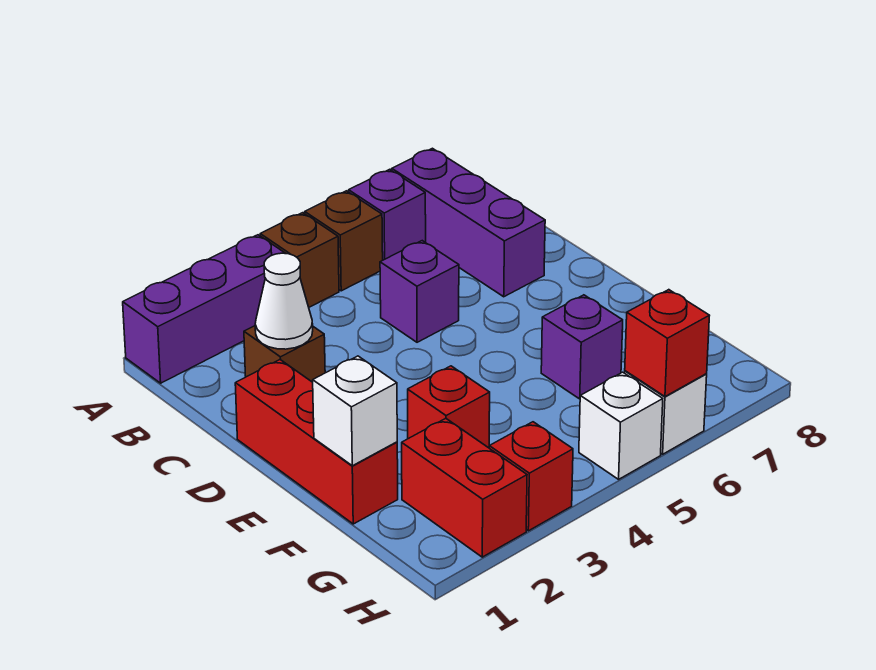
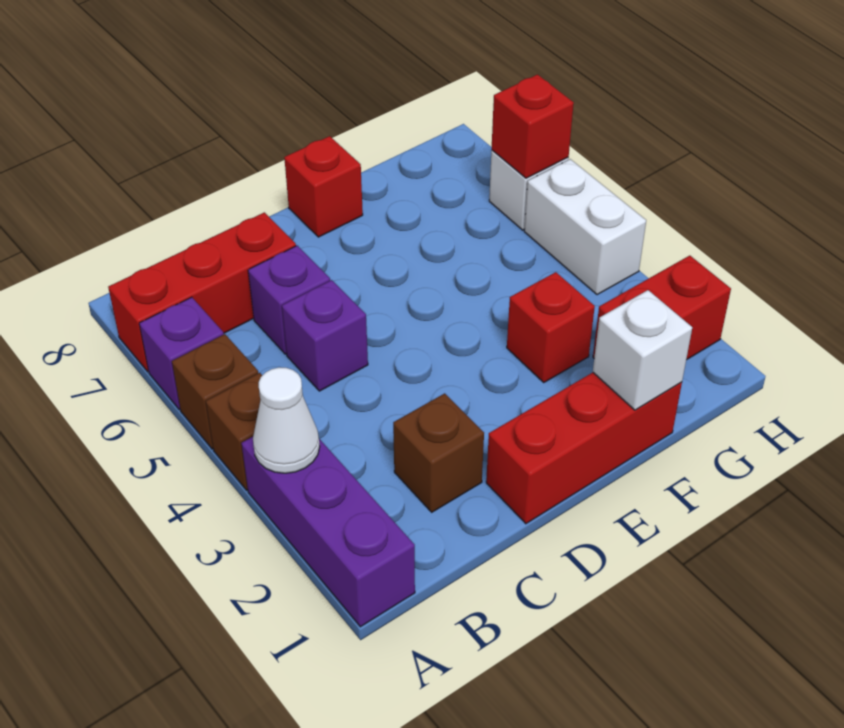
purple brick A7:C7 level 1 -> red brick A7:C7 level 1
white cone C2 level 2 -> white cone A3 level 2
purple brick F6 level 1 -> purple brick C6 level 1
red brick H3 level 1 -> red brick E8 level 1
white brick H5 level 1 -> white brick H4:H5 level 1

